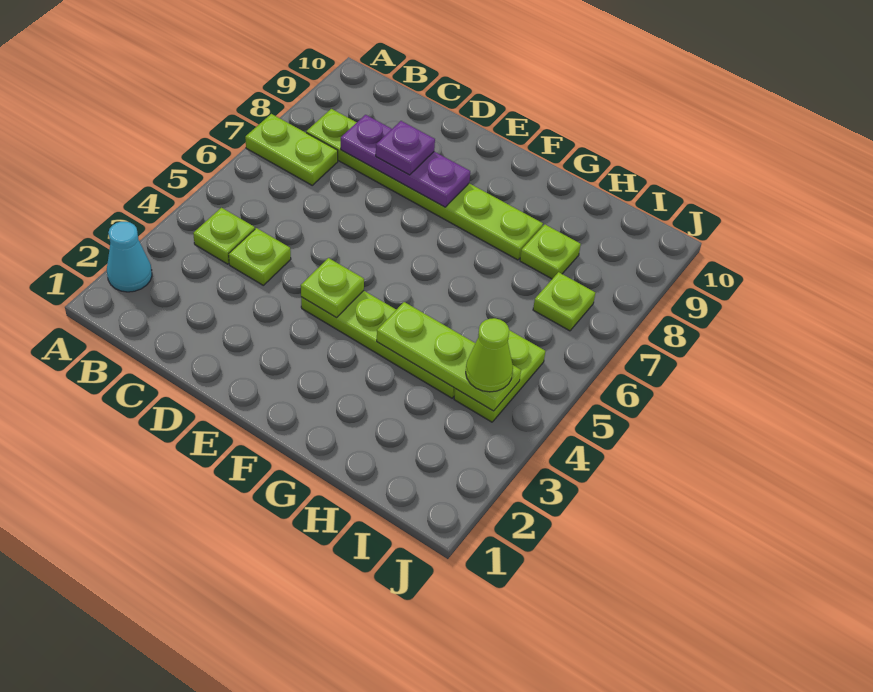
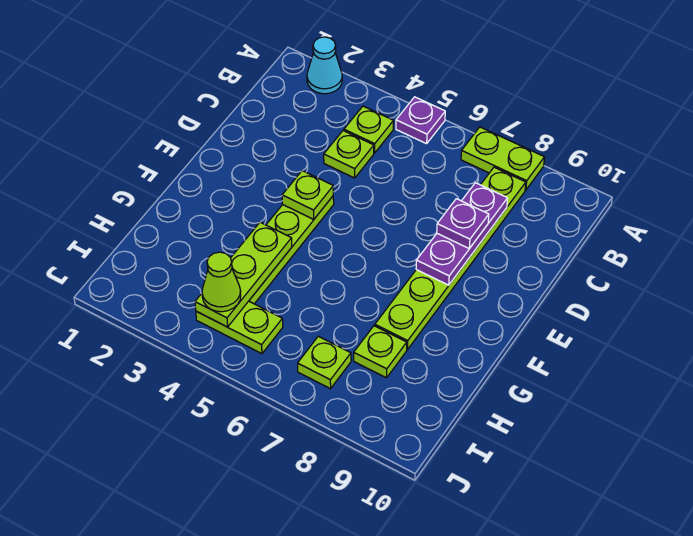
none -> purple plate A5 level 1
lime plate A7:B7 level 1 -> lime plate A7:A8 level 1

